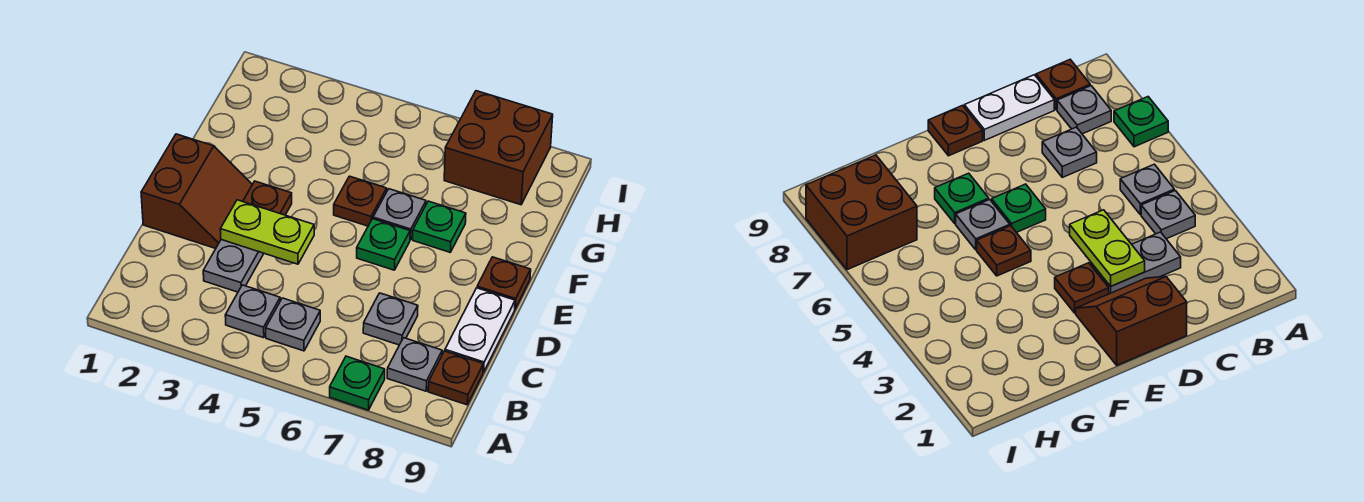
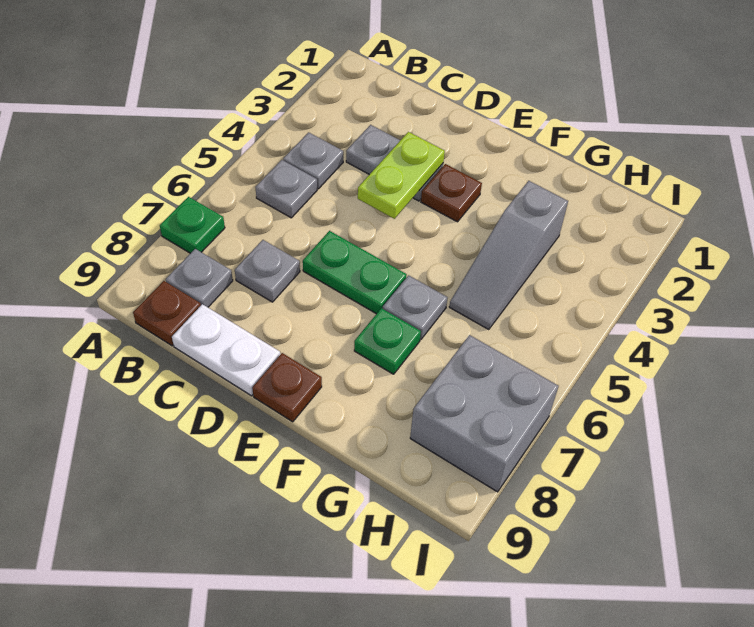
brown slope D1:E2 level 1 top 1 -> none
green plate E6 level 1 -> green plate D6:E6 level 1
brown plate F5 level 1 -> none
none -> grey slope G3:G5 level 1 top 3
brown brick H7:I8 level 1 -> grey brick H7:I8 level 1

